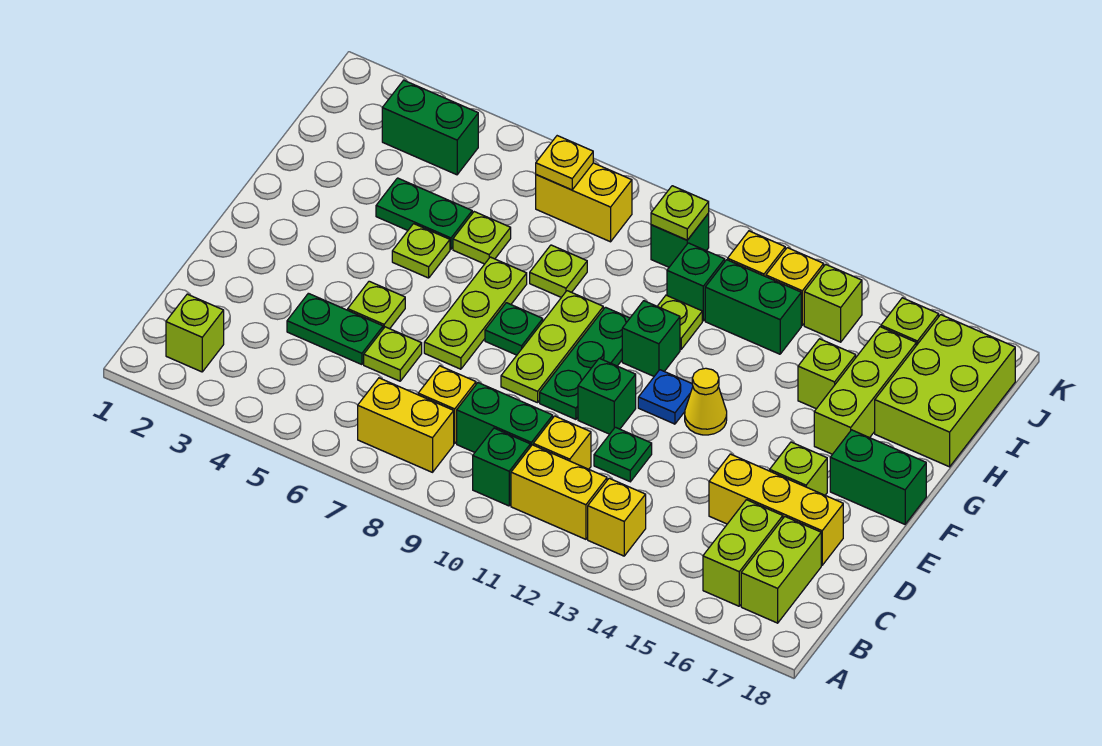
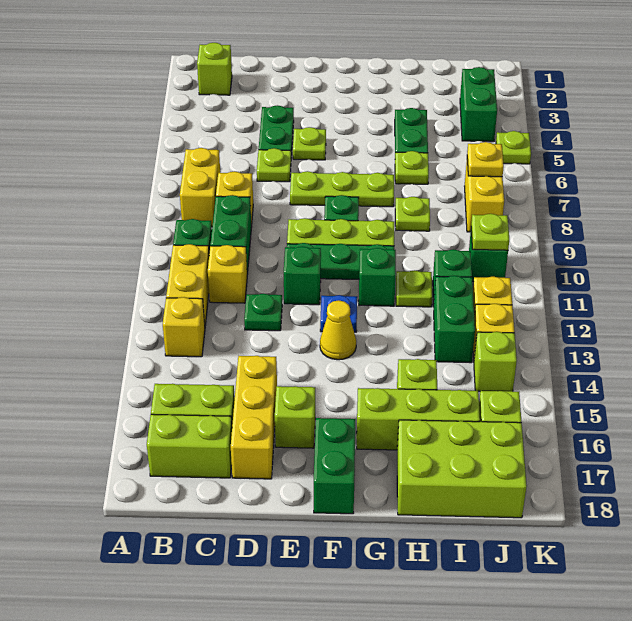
lime plate G5 level 1 -> lime plate K5 level 1

